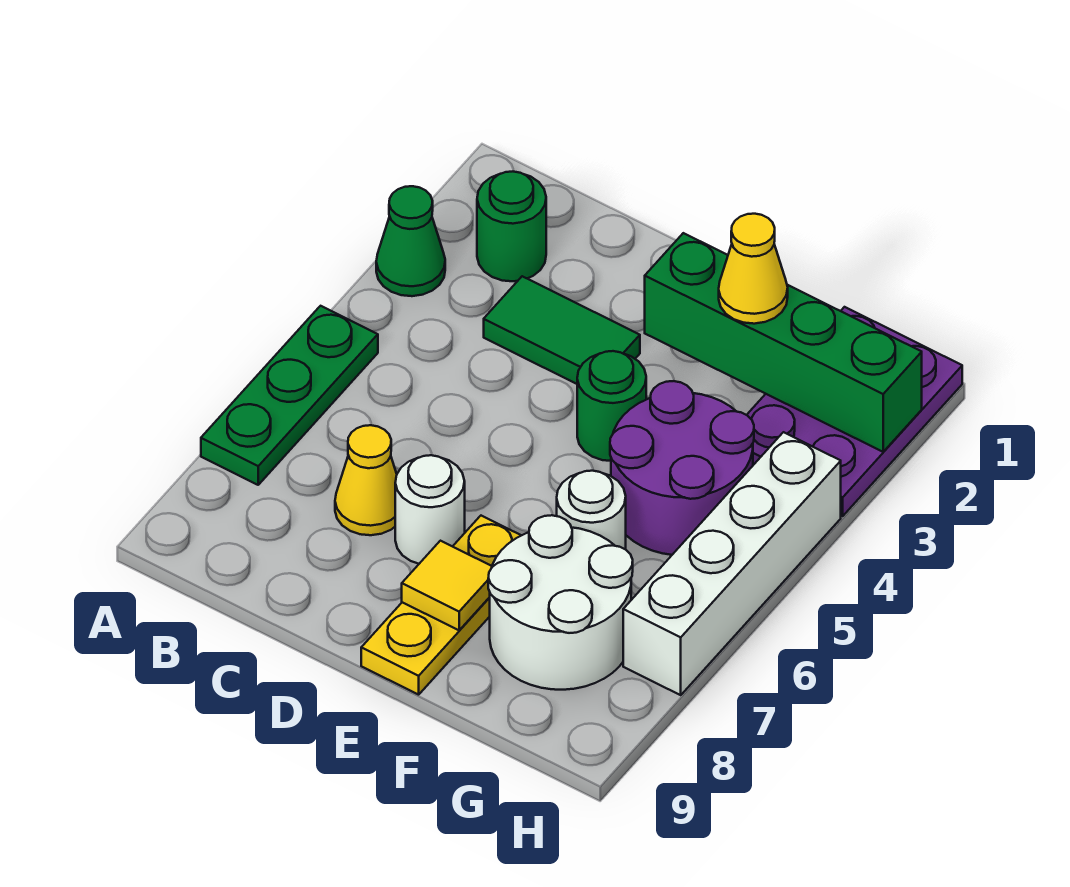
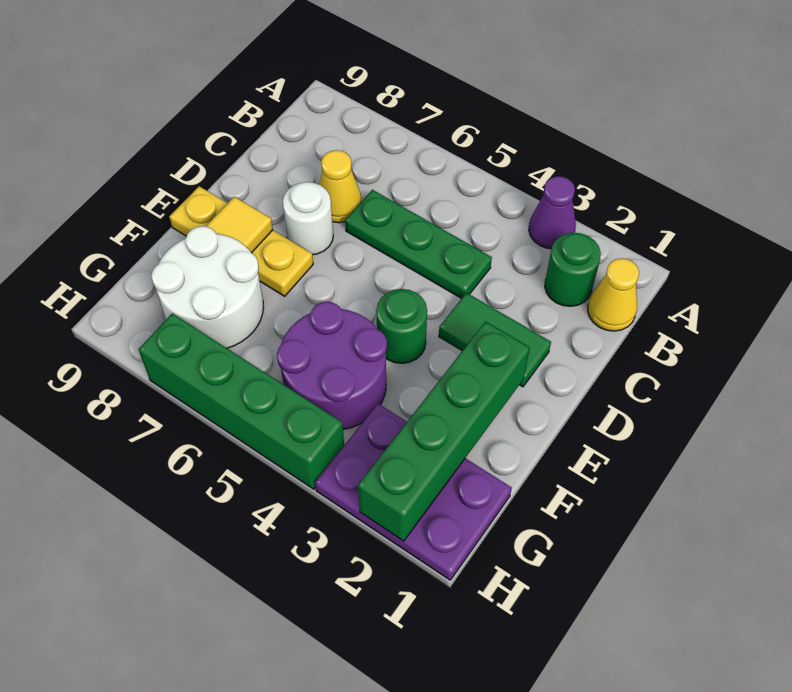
green cone A3 level 1 -> purple cone A3 level 1
green plate A5:A7 level 1 -> green plate C4:C6 level 1
green tile C3:D3 level 1 -> green tile D2:D3 level 1
yellow cone F2 level 3 -> yellow cone B1 level 1
white round brick F6 level 1 -> none
white brick H4:H7 level 1 -> green brick H4:H7 level 1

